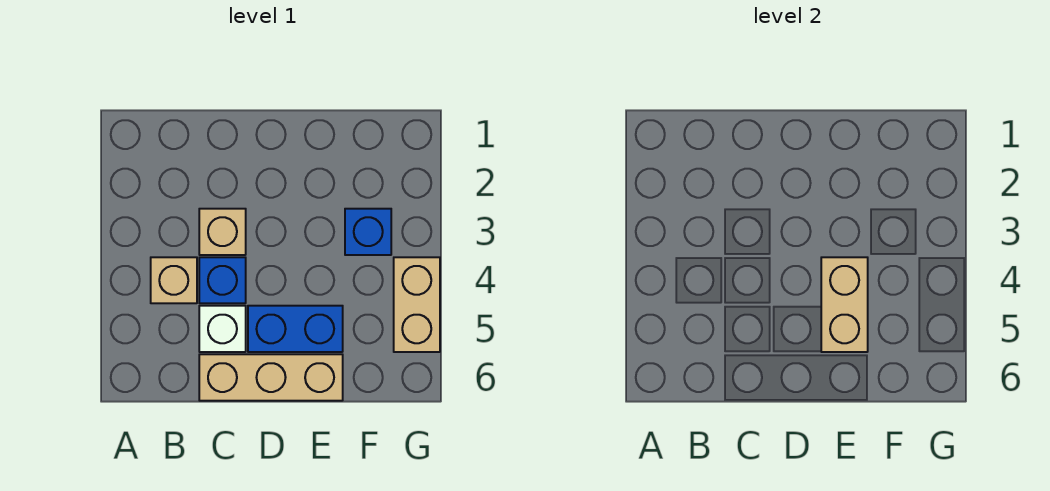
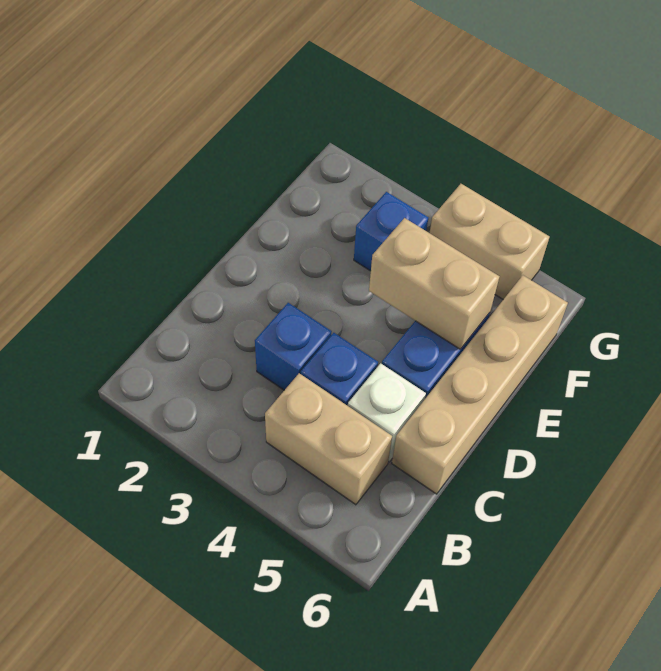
tan brick B4 level 1 -> tan brick B4:B5 level 1
tan brick C3 level 1 -> blue brick C3 level 1
tan brick C6:E6 level 1 -> tan brick C6:F6 level 1

